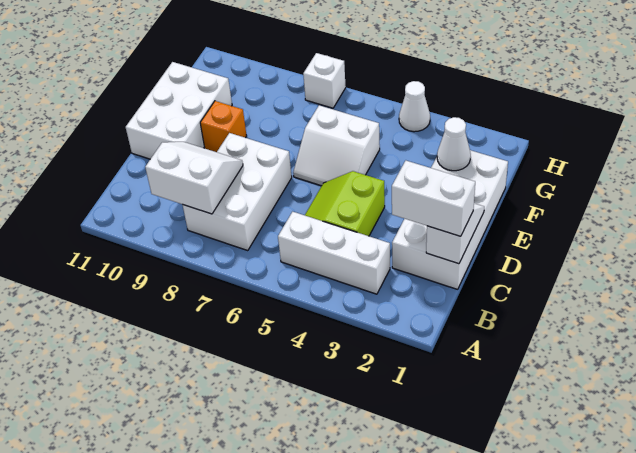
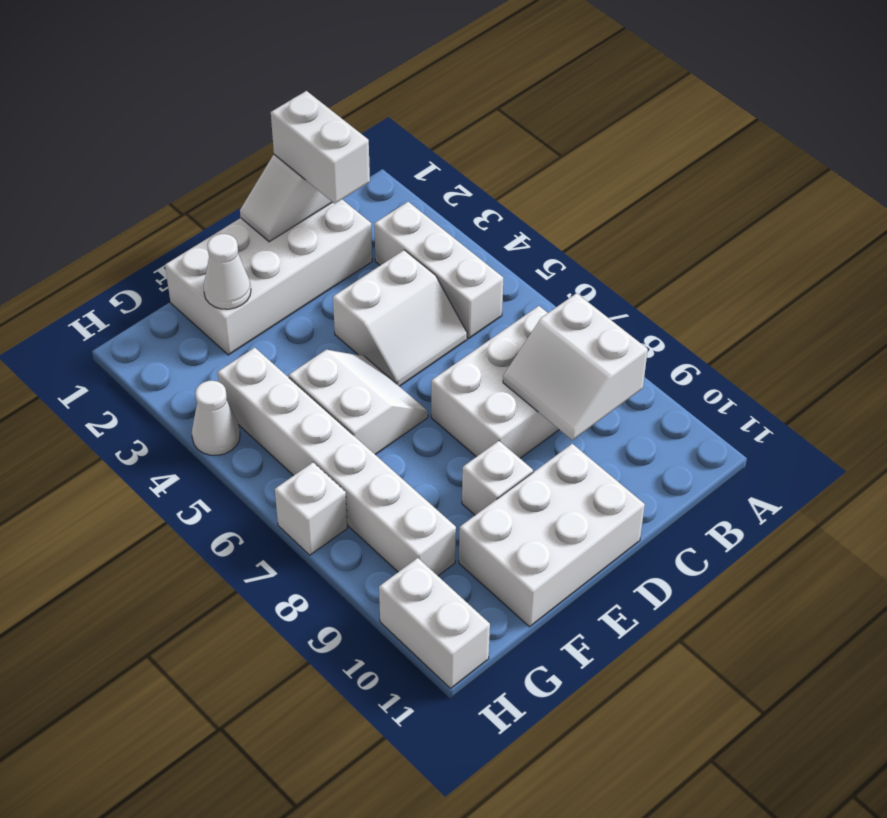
lime slope C4:D5 level 1 top 4 -> white slope C4:D5 level 1 top 4
orange brick E9 level 1 -> white brick E9 level 1
none -> white brick G4:G9 level 1
none -> white brick H10:H11 level 1

